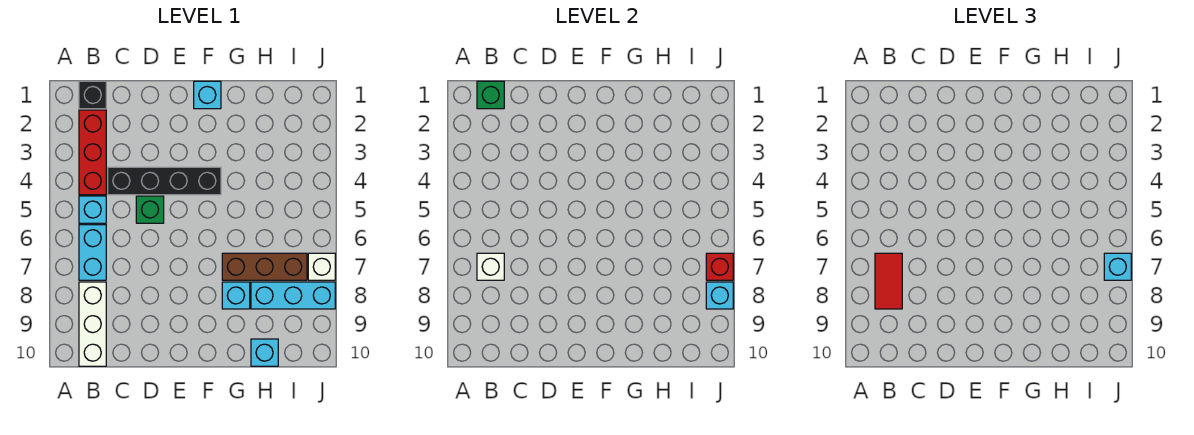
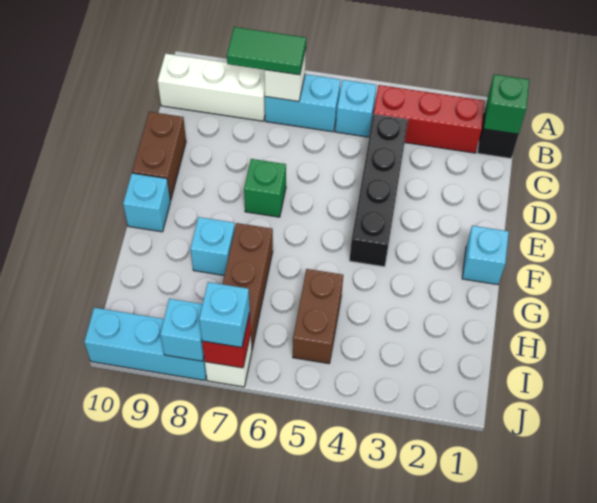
red tile B7:B8 level 3 -> green tile B7:B8 level 3
green brick D5 level 1 -> green brick E7 level 1
none -> brown brick D10:E10 level 1
none -> brown brick H5:I5 level 1
cyan brick H8:J8 level 1 -> cyan brick J8:J10 level 1
cyan brick H10 level 1 -> cyan brick F10 level 1

